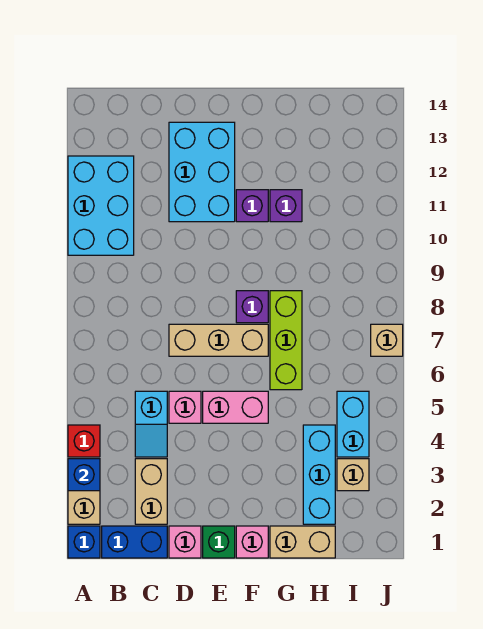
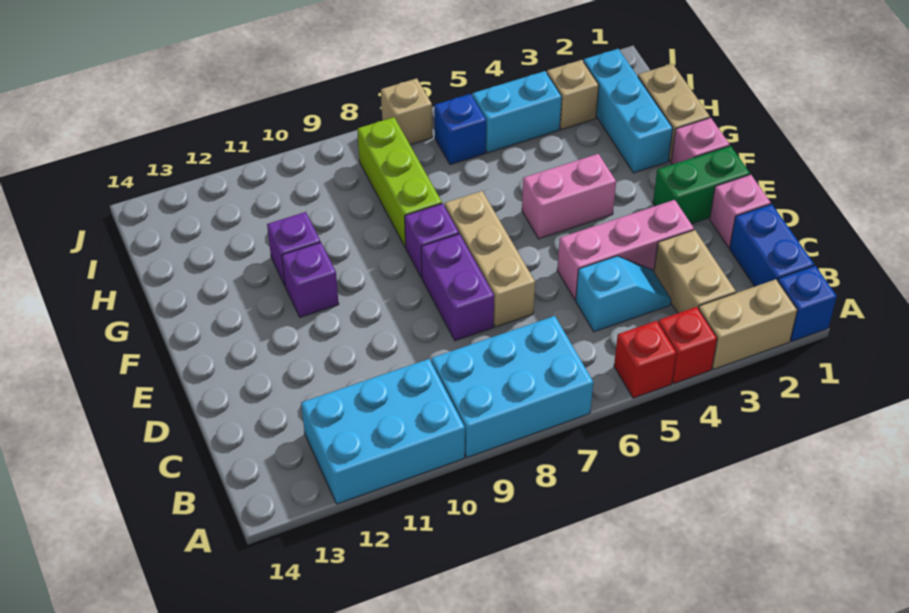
blue brick A3 level 2 -> blue brick I6 level 1
none -> red brick A5 level 1
tan brick C2:C3 level 1 -> tan brick B3:C3 level 1
pink brick D5 level 1 -> pink brick D3:D5 level 1
none -> purple brick D8:E8 level 1
cyan brick D11:E13 level 1 -> cyan brick A7:B9 level 1
green brick E1 level 1 -> green brick E1:E2 level 1
pink brick E5:F5 level 1 -> pink brick F4:F5 level 1
lime brick G6:G8 level 1 -> lime brick G8:I8 level 1
cyan brick H2:H4 level 1 -> cyan brick G2:I2 level 1

